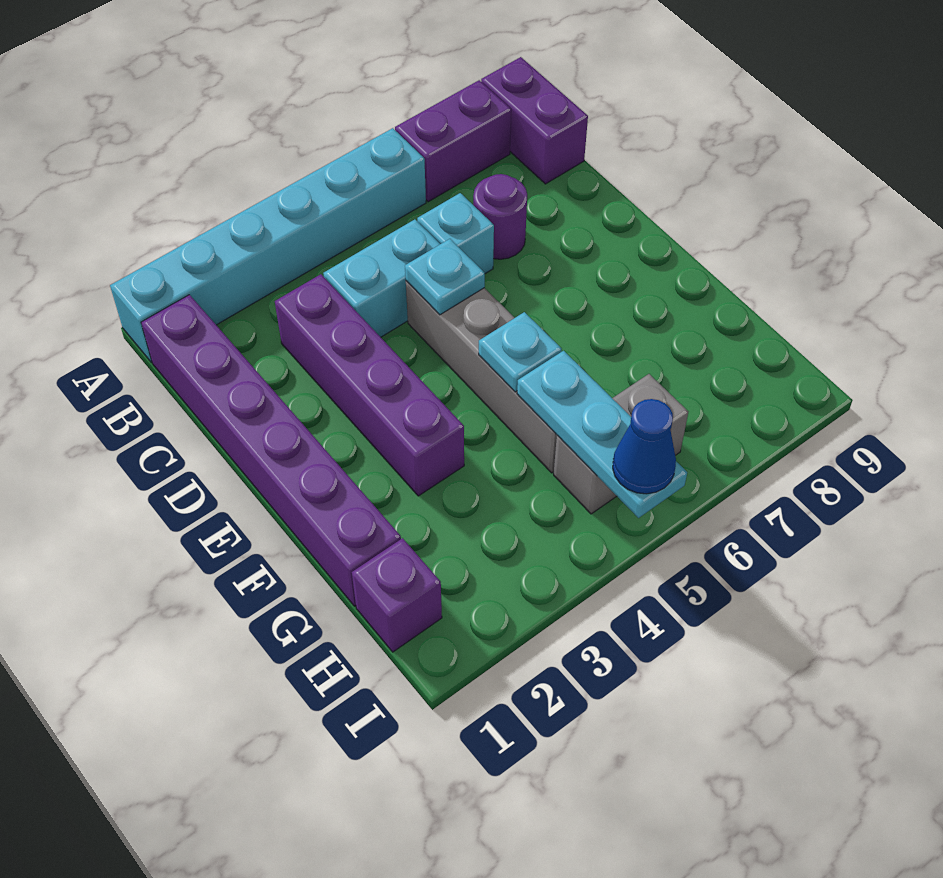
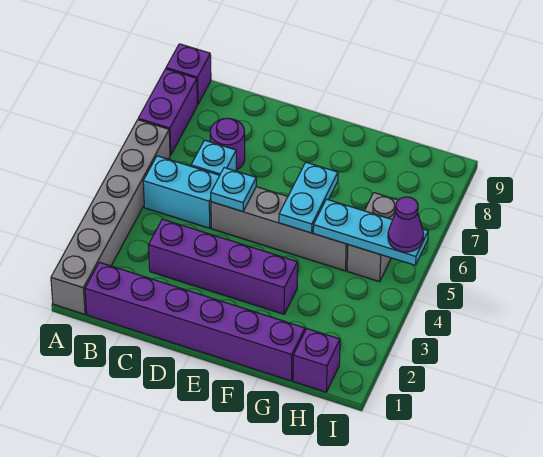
cyan brick A1:A6 level 1 -> grey brick A1:A6 level 1
purple brick A9:B9 level 1 -> purple brick A9 level 1
cyan brick C4:C5 level 1 -> cyan brick B5:C5 level 1
cyan plate F5 level 2 -> cyan plate F5:F6 level 2
blue cone I5 level 3 -> purple cone I5 level 3

